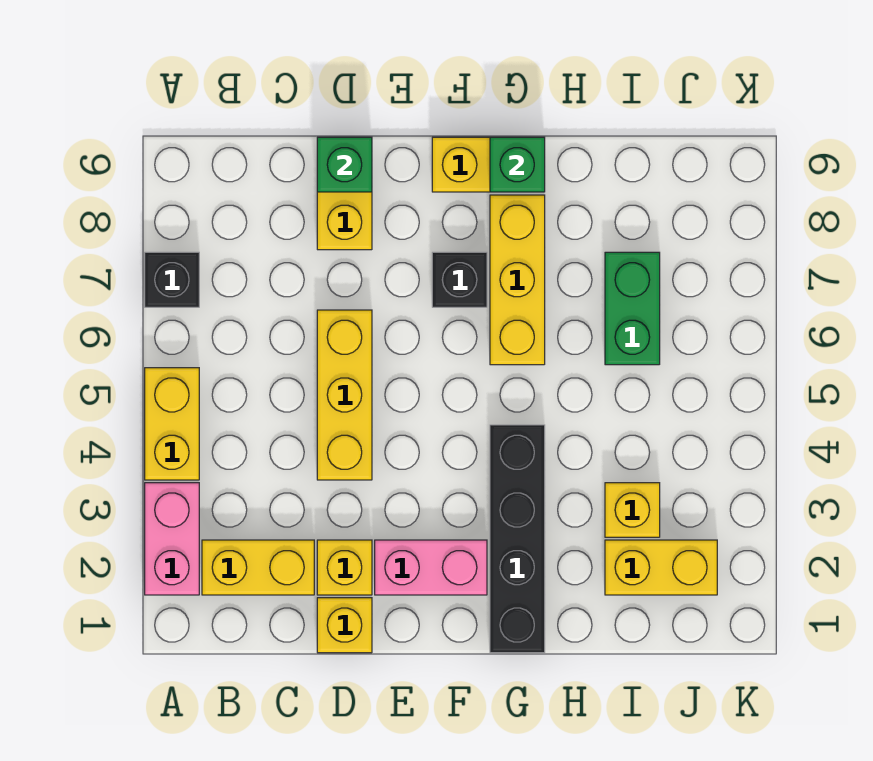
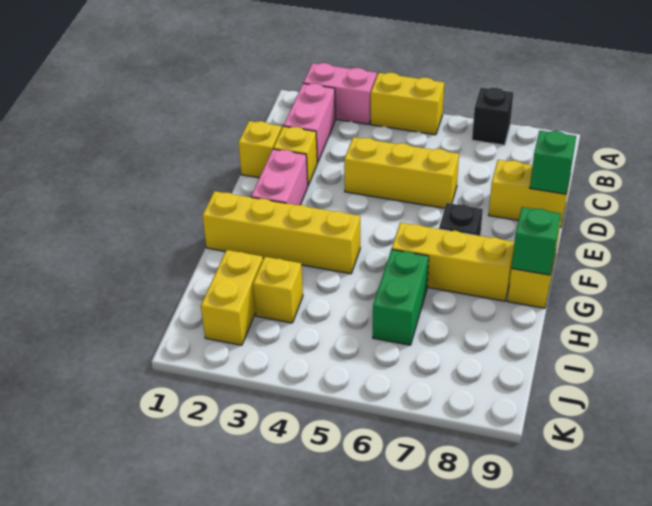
yellow brick B2:C2 level 1 -> pink brick B2:C2 level 1
black brick G1:G4 level 1 -> yellow brick G1:G4 level 1
green brick I6:I7 level 1 -> green brick H6:I6 level 1

